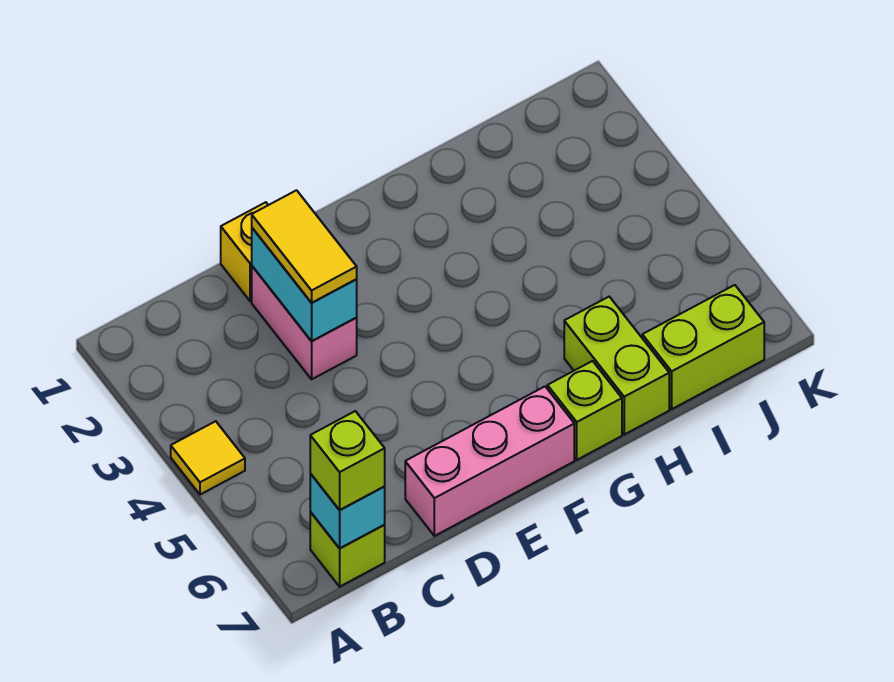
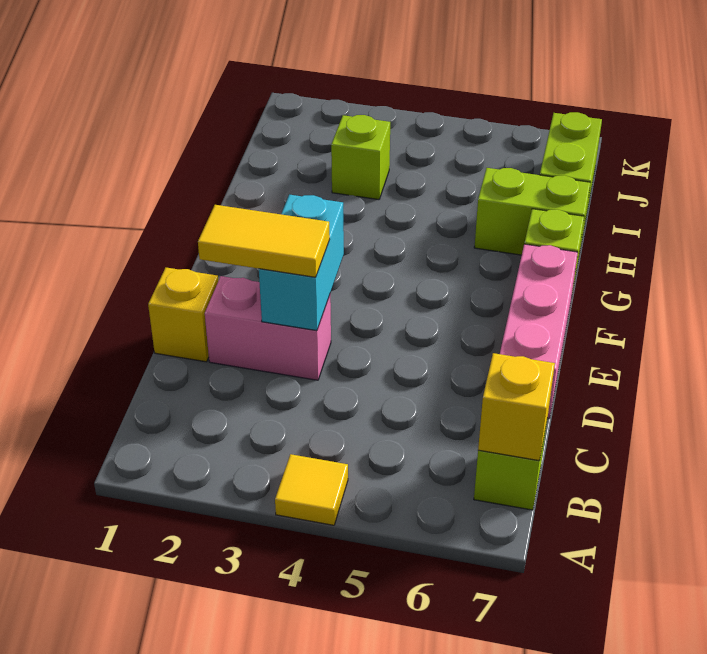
cyan brick B7 level 2 -> yellow brick B7 level 2
lime brick B7 level 3 -> lime brick I3 level 1
cyan brick D2:D3 level 2 -> cyan brick D3:E3 level 2

